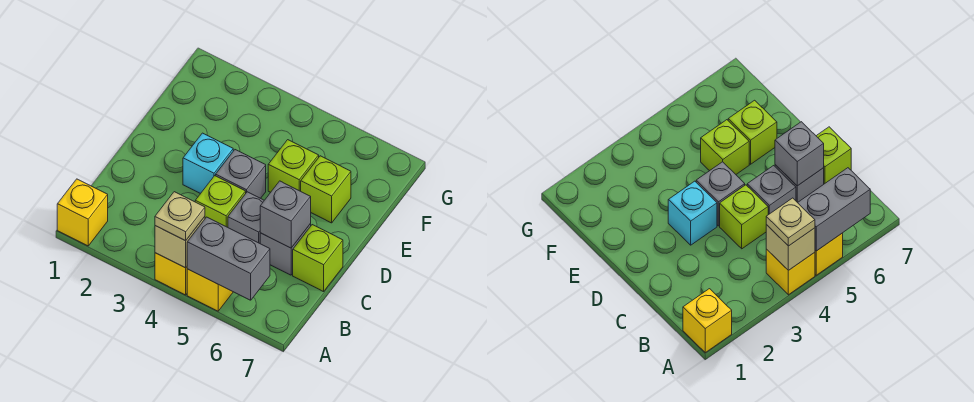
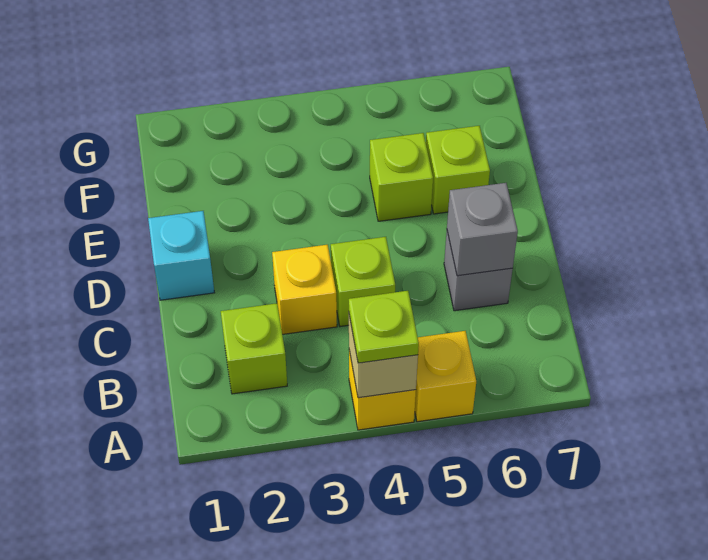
yellow brick A1 level 1 -> yellow brick C3 level 1
tan plate A4 level 3 -> lime plate A4 level 3
grey brick A5:A6 level 2 -> none
grey brick C5 level 1 -> none
lime brick C7 level 1 -> lime brick B2 level 1
cyan brick D3 level 1 -> cyan brick D1 level 1
grey brick D4 level 1 -> none

